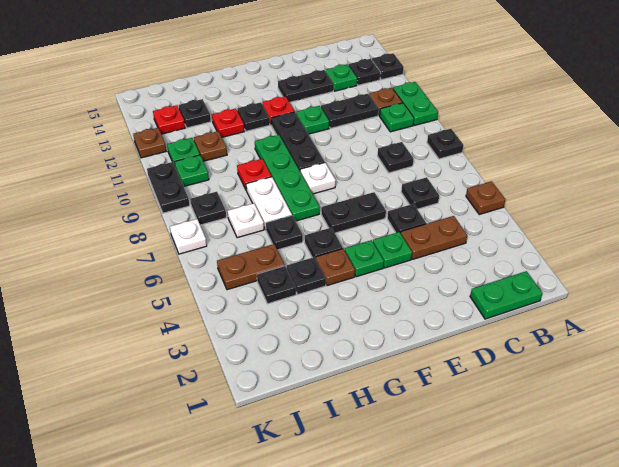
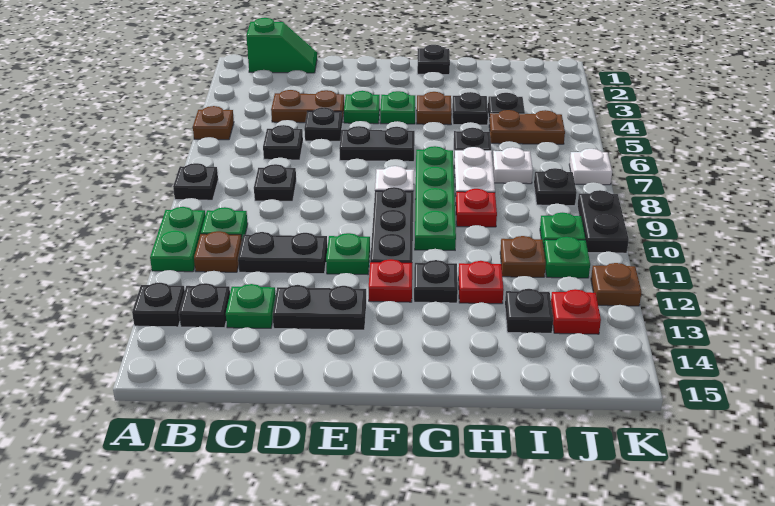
green plate B1:C1 level 1 -> green slope B1:C1 level 1 top B
black plate G5 level 1 -> black plate G1 level 1

